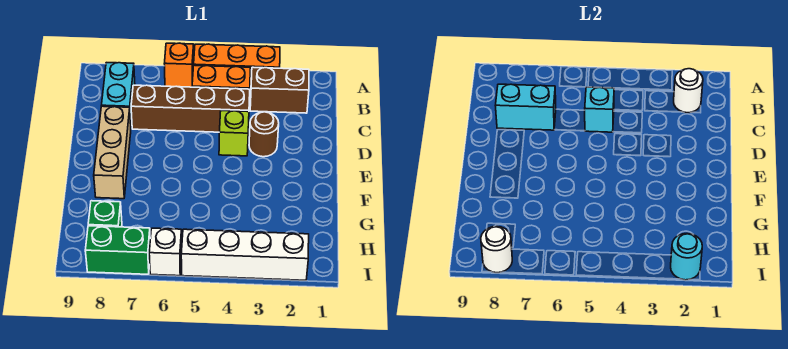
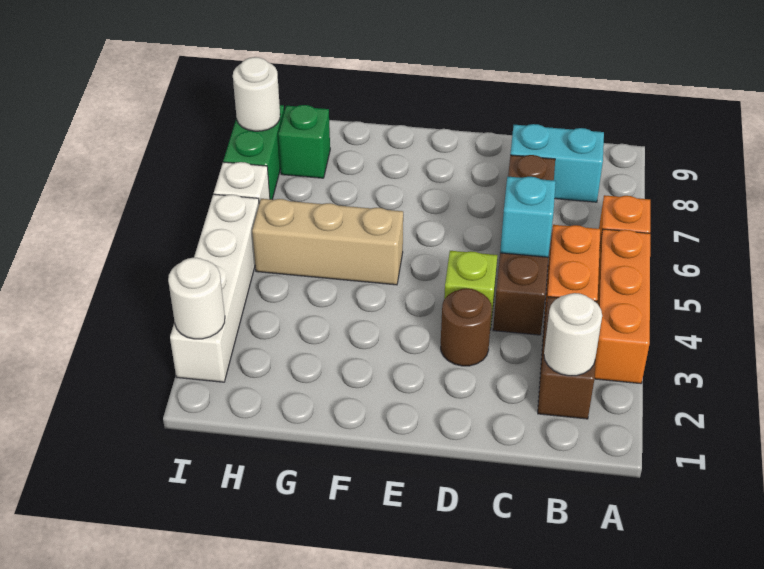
cyan brick C7:C8 level 2 -> none
tan brick D8:F8 level 1 -> tan brick F5:H5 level 1
cyan round brick I2 level 2 -> white round brick I2 level 2

